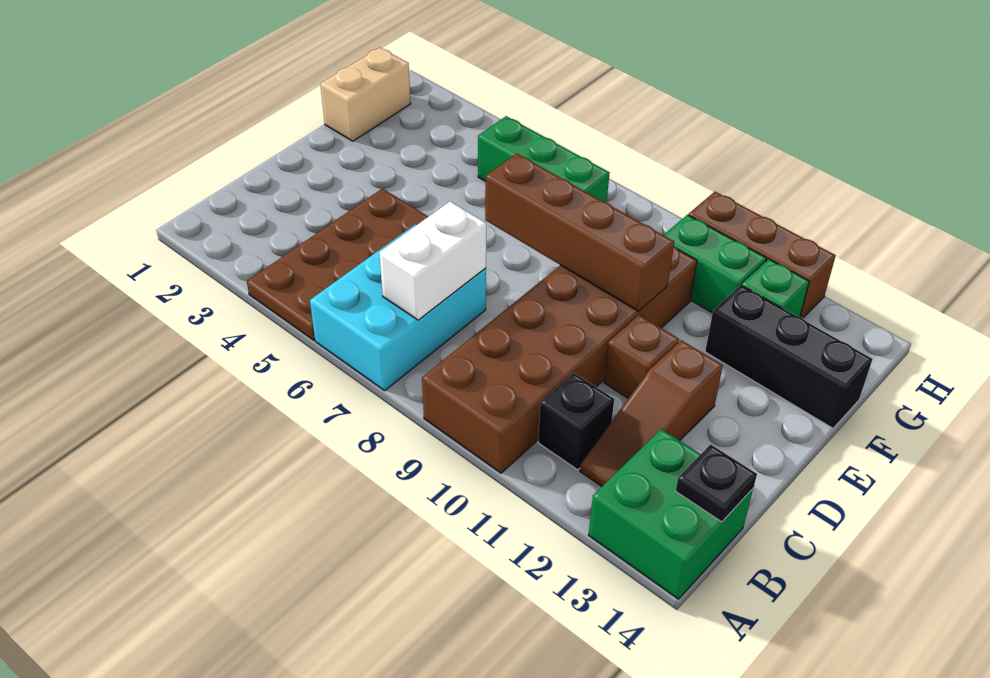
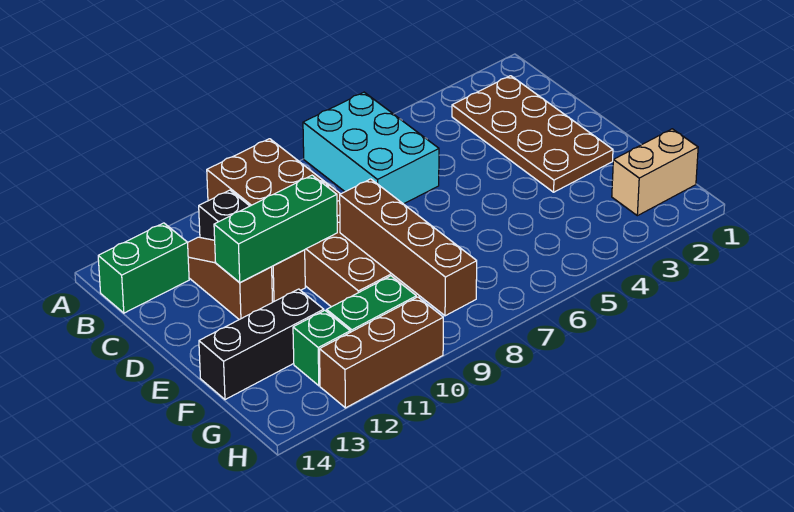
brown plate A4:D5 level 1 -> brown plate B2:E3 level 1
green brick A13:B14 level 1 -> green brick B13:B14 level 1
white brick B7:C7 level 2 -> none
black plate B14 level 2 -> none
brown brick E7:E10 level 2 -> brown brick E9:H9 level 2
tan brick F1:G1 level 1 -> tan brick G1:G2 level 1
green brick G5:G7 level 1 -> green brick D10:D12 level 2

